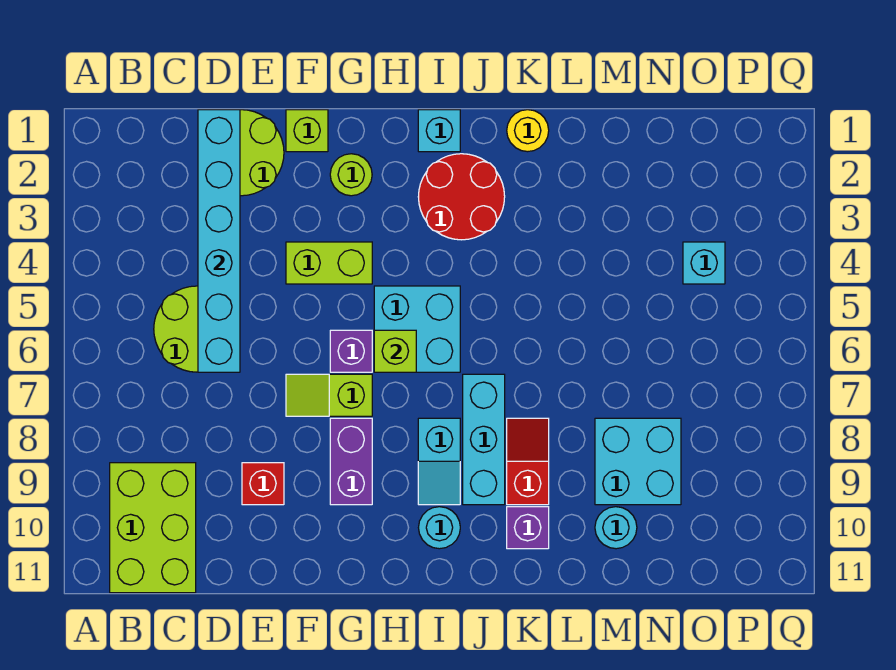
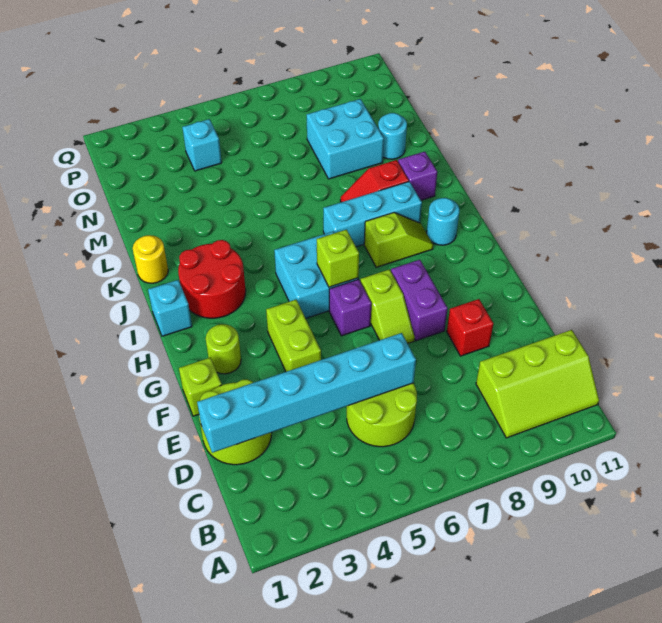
lime brick B9:C11 level 1 -> lime slope B9:C11 level 1 top C
purple brick G8:G9 level 1 -> purple brick F8:G8 level 1
cyan slope I8:I9 level 1 top 8 -> lime slope I8:I9 level 1 top 8

